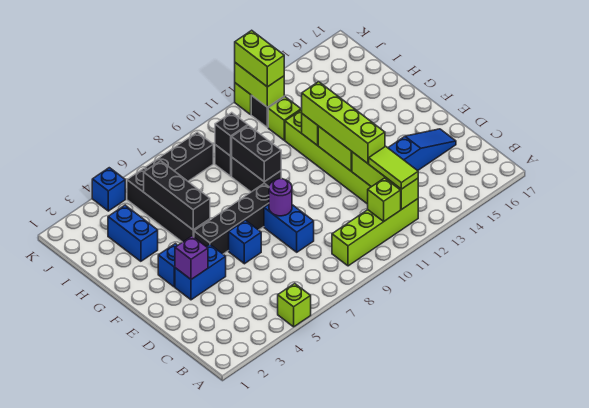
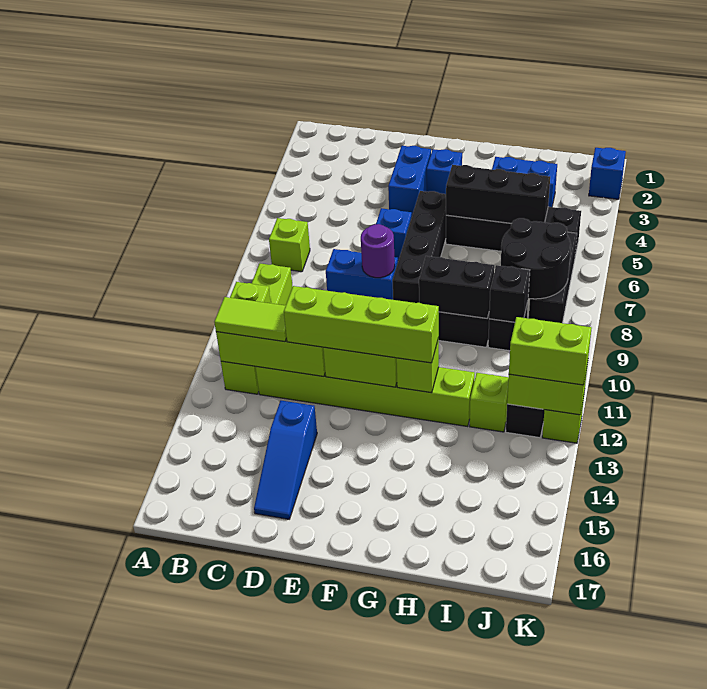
lime brick A5 level 1 -> lime brick B7 level 1
purple brick E3 level 2 -> none
none -> black round brick I7:J8 level 2
blue brick K4 level 1 -> blue brick K2 level 1

